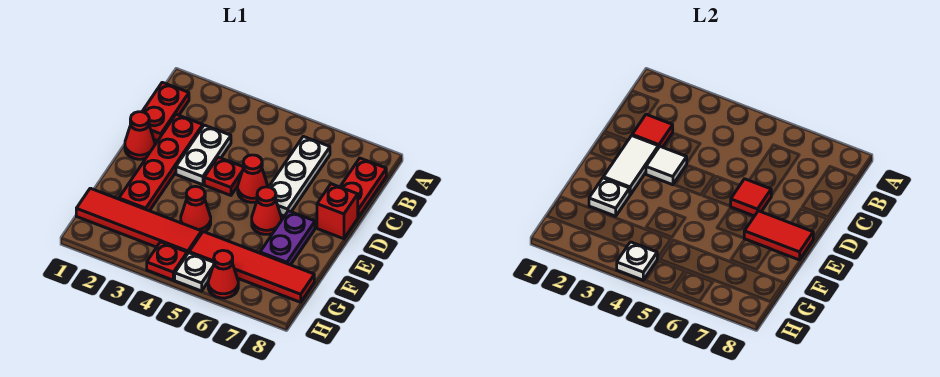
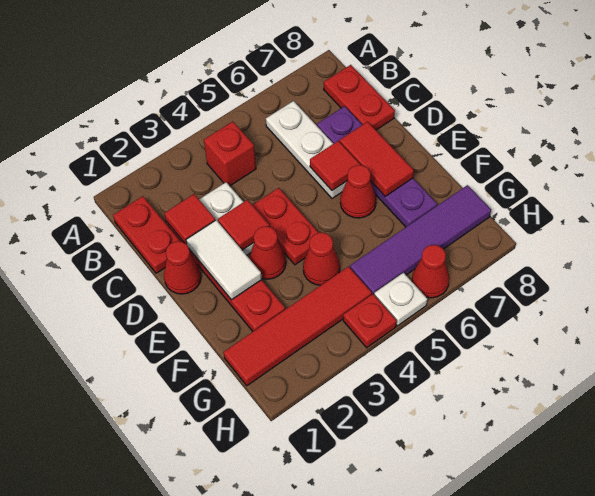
white tile D3 level 2 -> red tile D3 level 2
red plate D4 level 1 -> red plate D4:E4 level 1
red cone D5 level 1 -> red cone E3 level 1
red brick D8 level 1 -> red brick B4 level 1
purple plate E7:F7 level 1 -> purple plate C7:F7 level 1
red tile E7:E8 level 2 -> red tile D7:E7 level 2
white plate F2 level 2 -> none
red tile G5:G8 level 1 -> purple tile G5:G8 level 1
white plate H4 level 2 -> none

